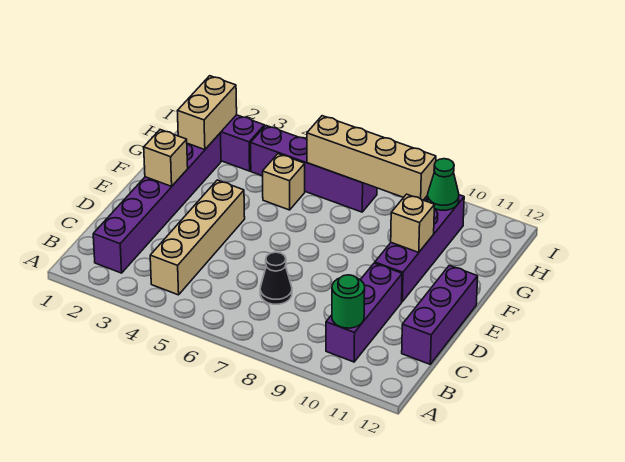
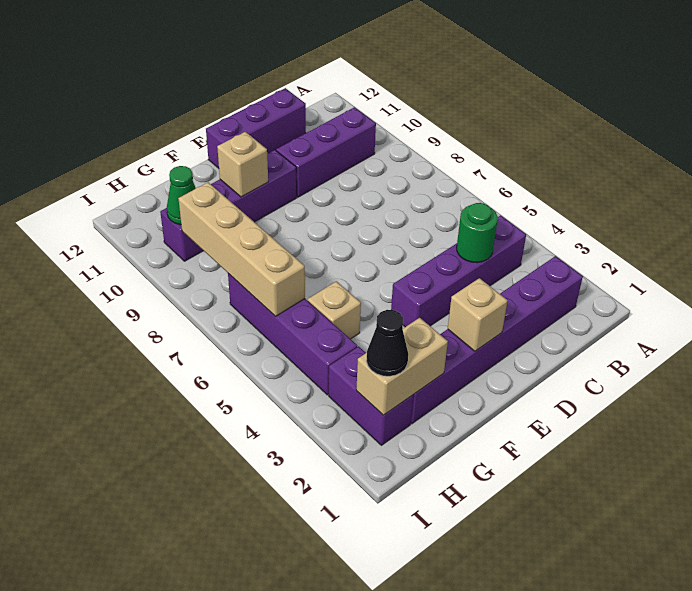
tan brick B4:E4 level 1 -> purple brick B4:E4 level 1
green round brick B10 level 2 -> green round brick C4 level 2
black cone C7 level 1 -> black cone H2 level 3

